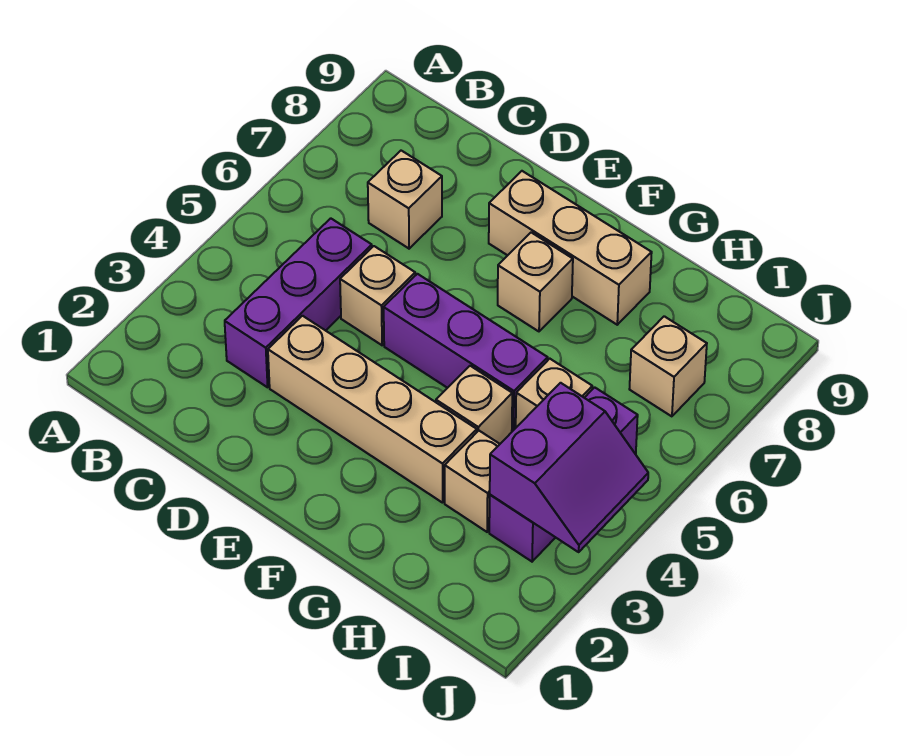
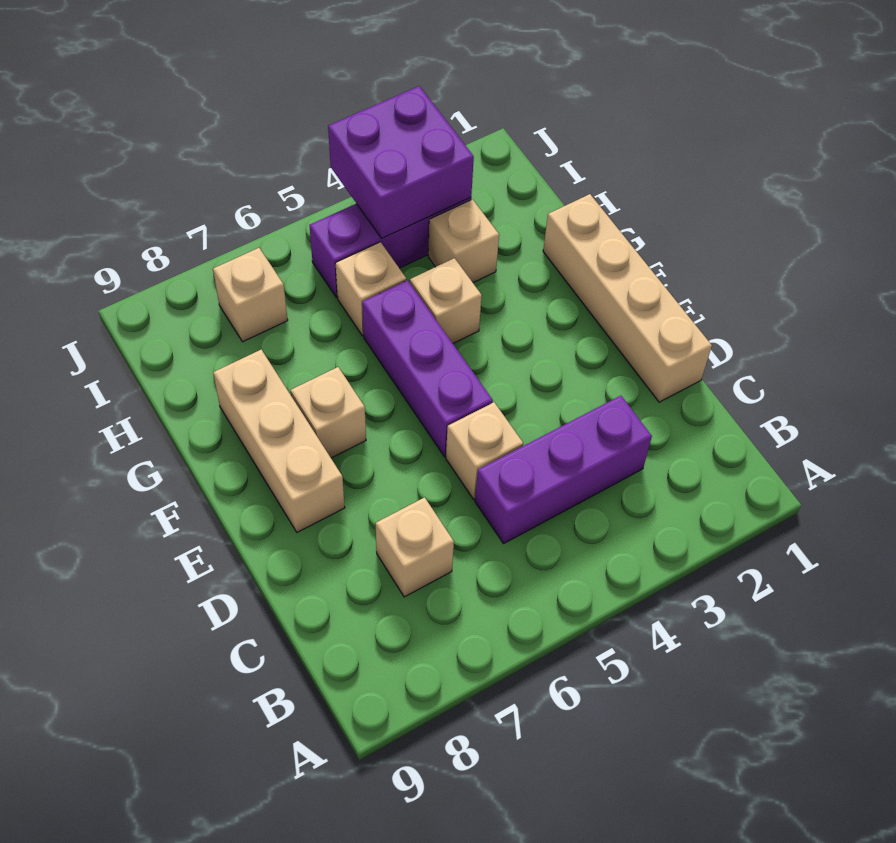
tan brick D3:G3 level 1 -> tan brick D1:G1 level 1
purple slope I3:J4 level 2 top I -> purple brick I3:J4 level 2

